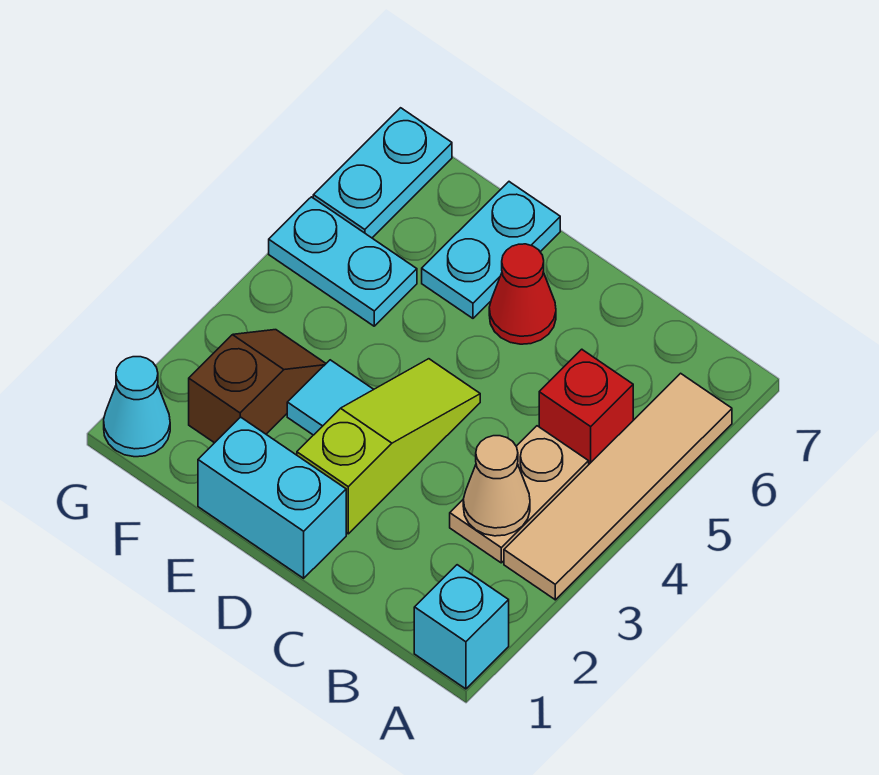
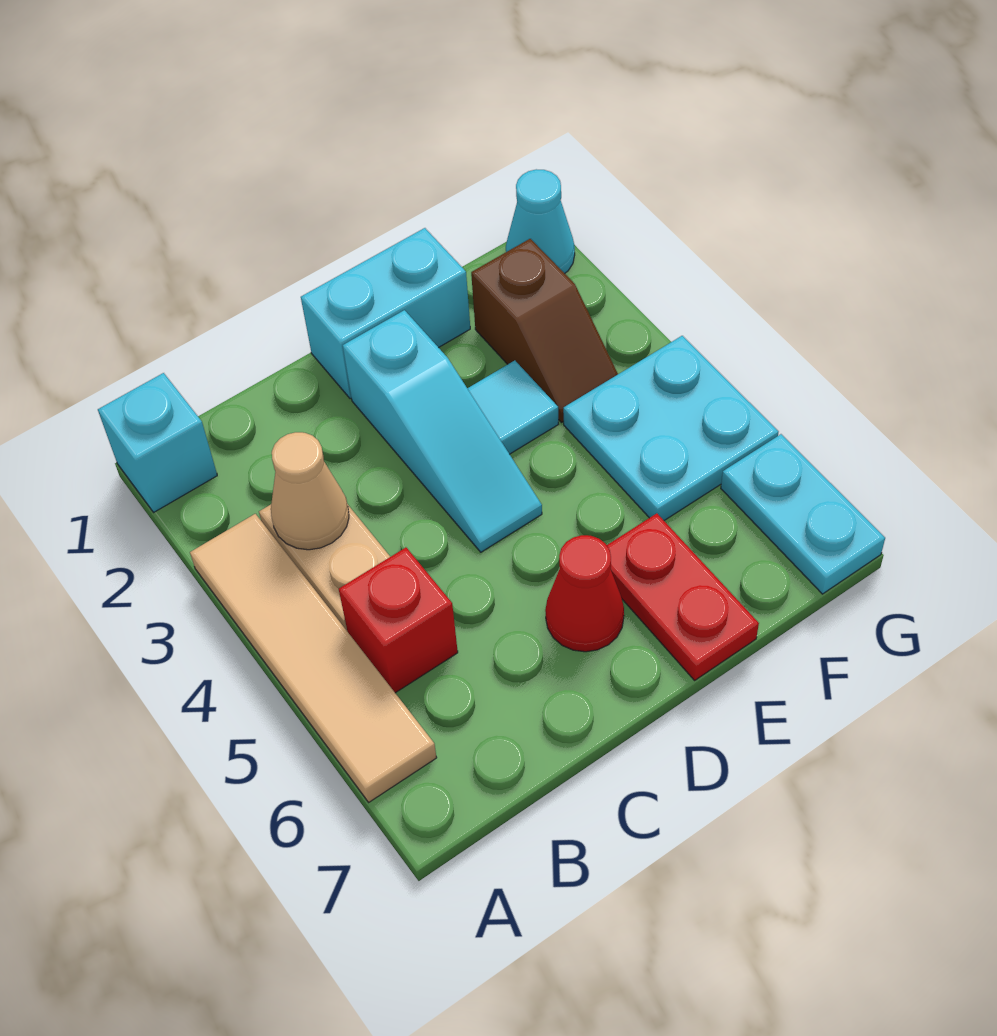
lime slope D2:D4 level 1 top 2 -> cyan slope D2:D4 level 1 top 2
cyan plate E6:E7 level 1 -> red plate E6:E7 level 1
cyan plate F5:G5 level 1 -> cyan plate F4:G5 level 1

